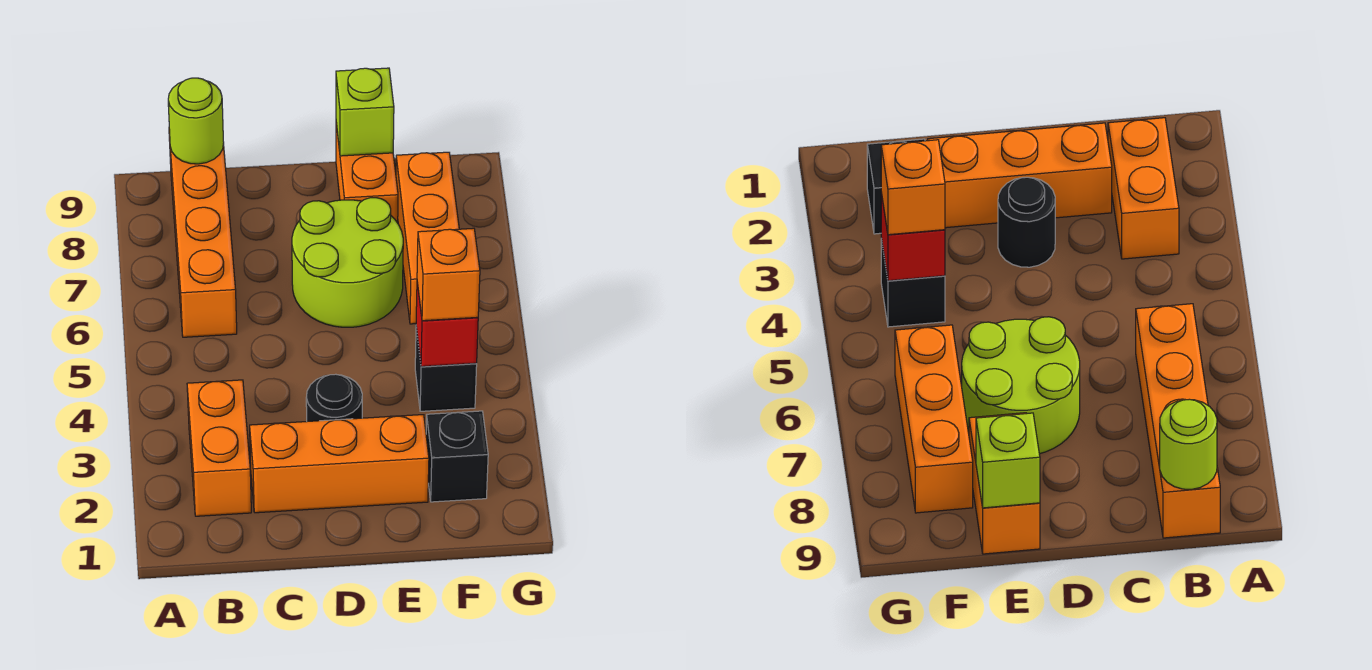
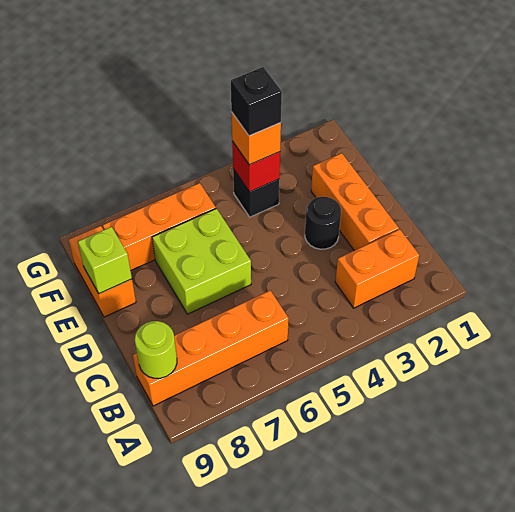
lime round brick D6:E7 level 1 -> lime brick D6:E7 level 1
orange brick E8:E9 level 1 -> orange brick E9:F9 level 1
black brick F2 level 1 -> black brick F4 level 4

